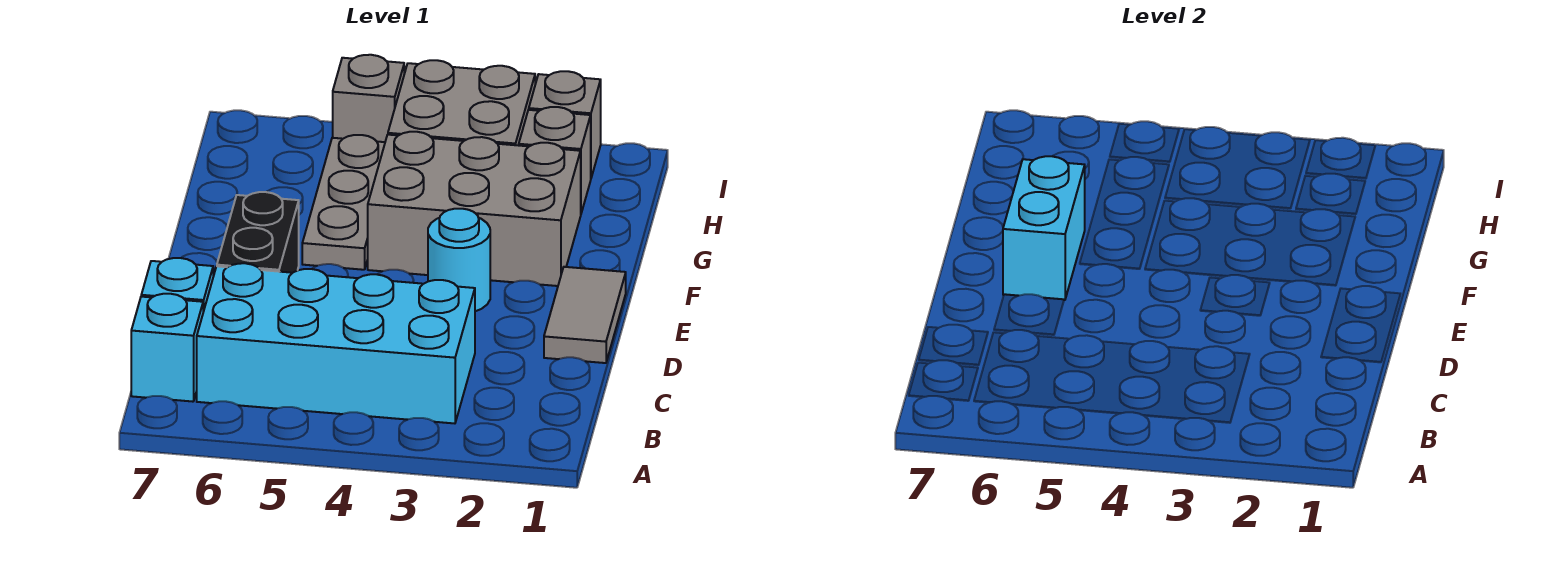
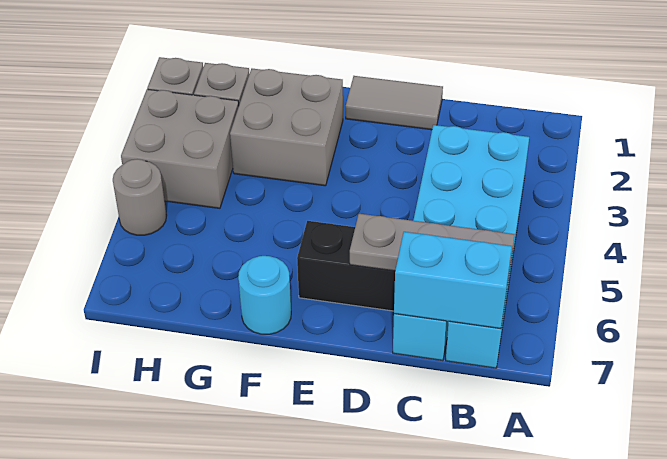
cyan round brick E3 level 1 -> cyan round brick F7 level 1
cyan brick E6:F6 level 2 -> cyan brick B7:C7 level 2
grey brick F2:G4 level 1 -> grey brick F2:G3 level 1
grey plate F5:H5 level 1 -> grey plate B6:D6 level 2
grey brick I5 level 1 -> grey round brick I5 level 1

